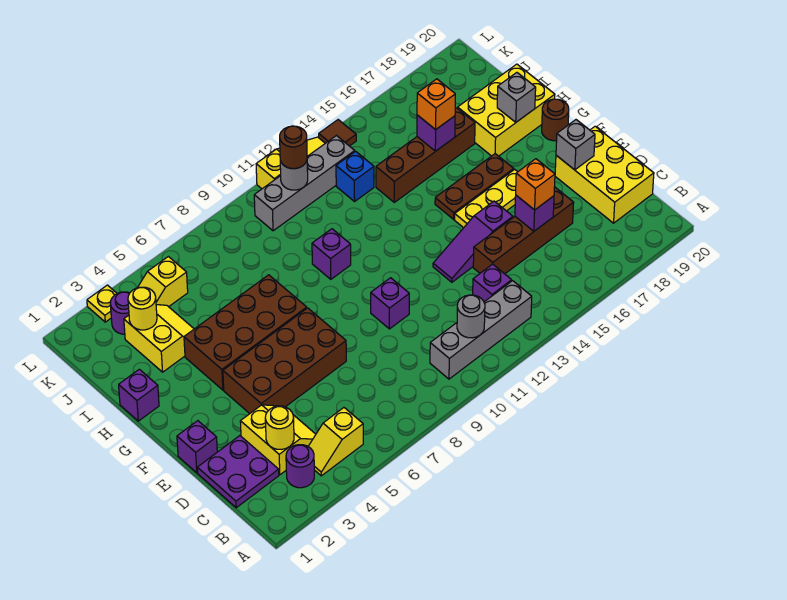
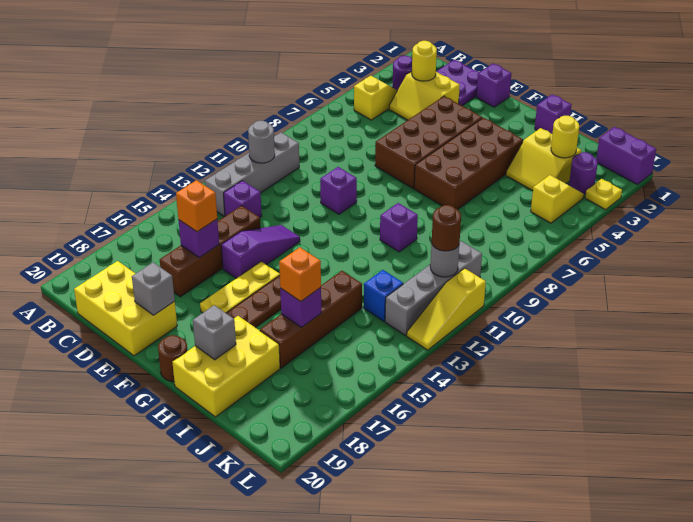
none -> purple brick K1:L1 level 1
brown tile L14 level 1 -> none

